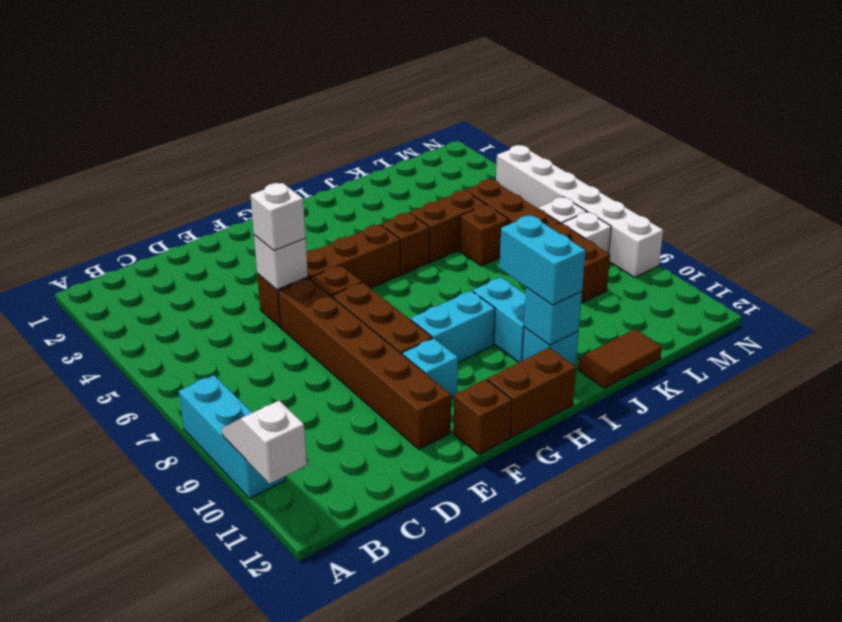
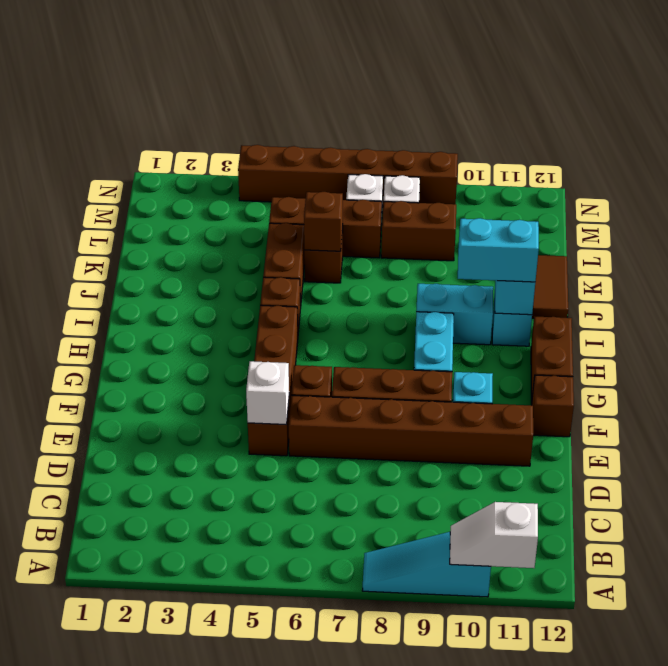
cyan brick A8:A10 level 1 -> cyan slope A8:A10 level 1 top 10
white brick E5 level 3 -> none
none -> brown brick K6 level 2
white brick N4:N9 level 1 -> brown brick N4:N9 level 1

